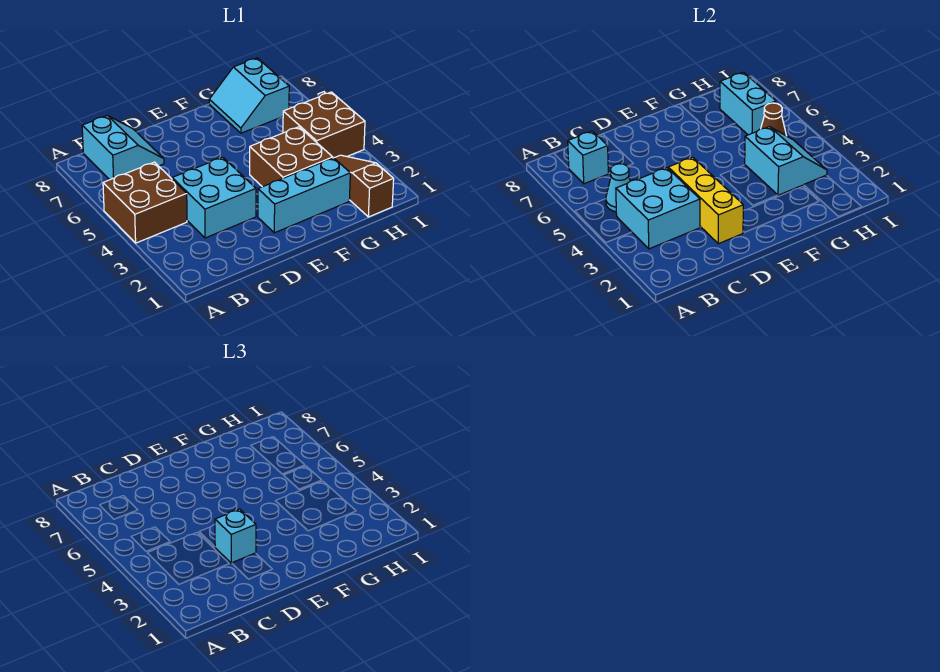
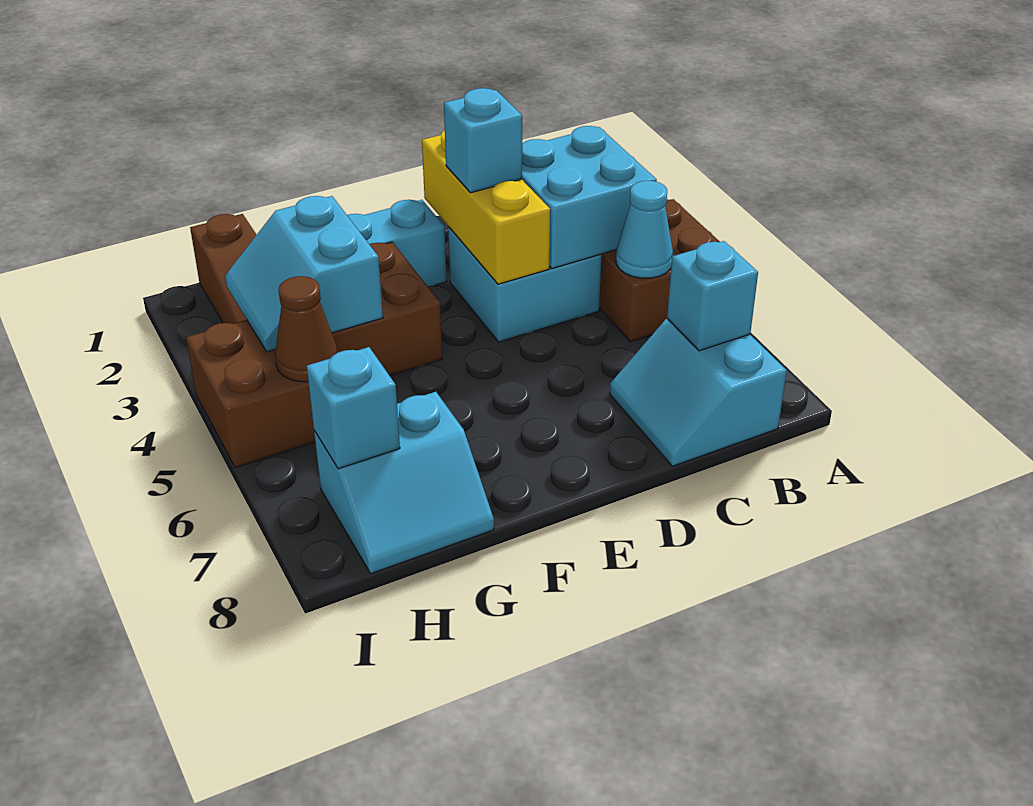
cyan slope G7:H8 level 1 top H -> cyan slope G7:H8 level 1 top 7
cyan brick H6:H7 level 2 -> cyan brick H7 level 2

